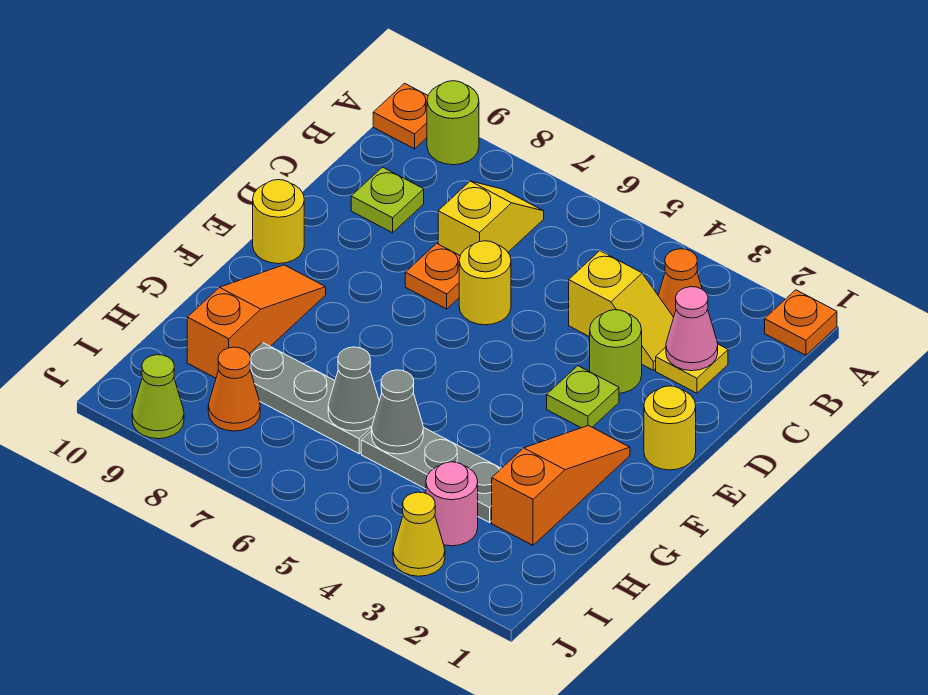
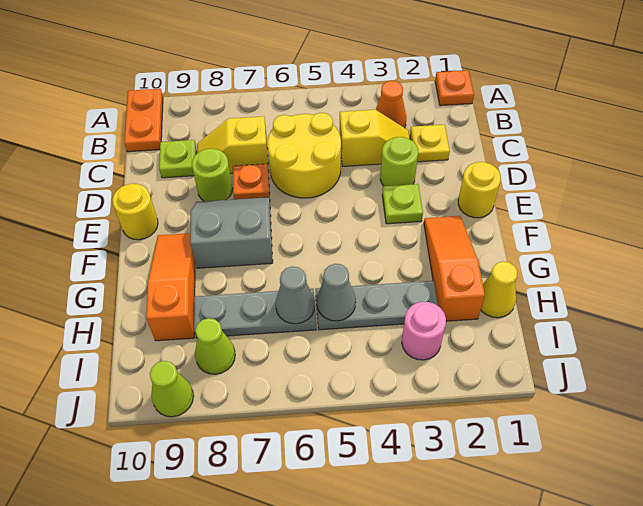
lime round brick A9 level 1 -> lime round brick D8 level 1
orange plate A10 level 1 -> orange plate A10:B10 level 1
yellow slope B7:C7 level 1 top C -> yellow slope C7:C8 level 1 top 7
pink cone C2 level 2 -> none
yellow round brick D6 level 1 -> yellow round brick C5:D6 level 1
none -> grey slope E7:F8 level 1 top F
orange cone I8 level 1 -> lime cone I8 level 1
yellow cone J3 level 1 -> yellow cone H1 level 1

